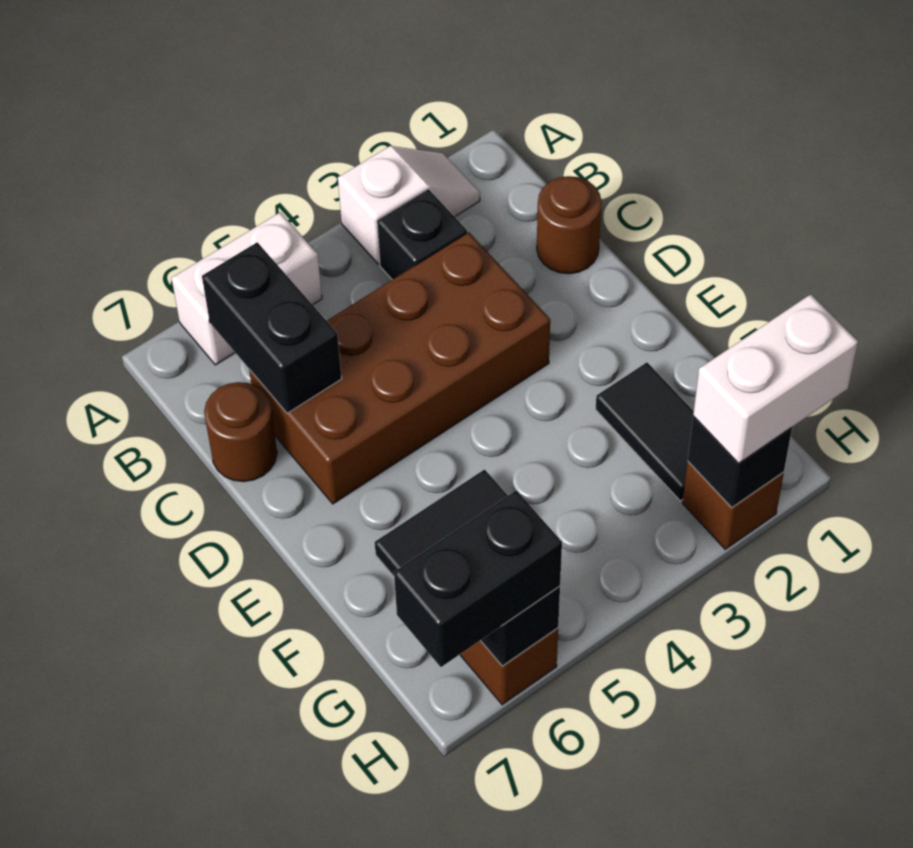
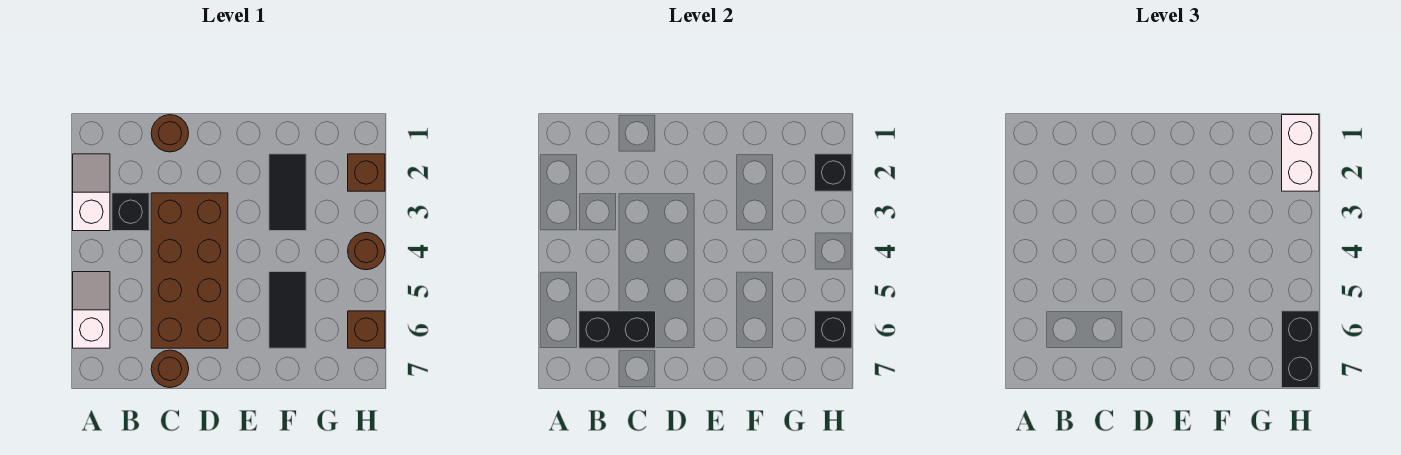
white brick A5:A6 level 1 -> white slope A5:A6 level 1 top 6
black tile F2:G2 level 1 -> black tile F2:F3 level 1
none -> brown round brick H4 level 1

